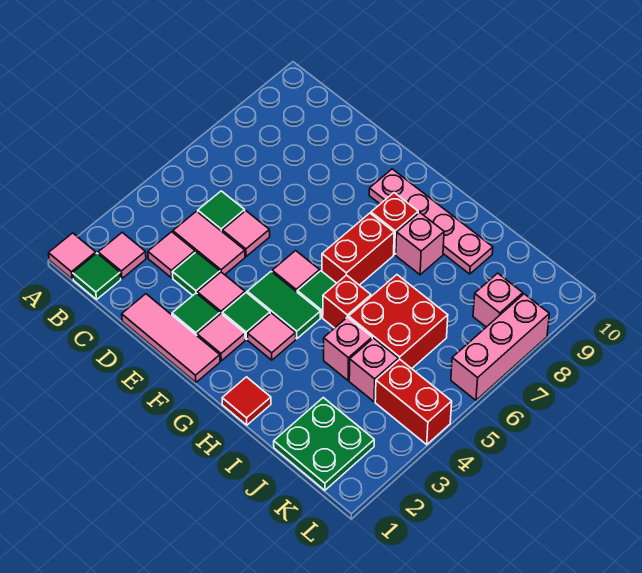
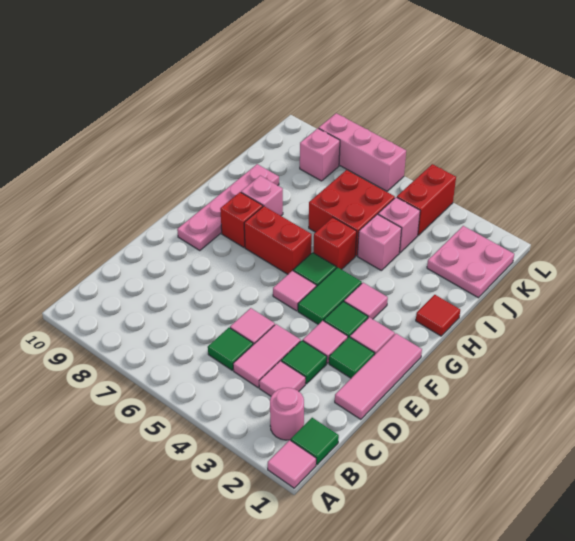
pink tile B2 level 1 -> pink round brick B2 level 1
green plate J1:K2 level 1 -> pink plate J1:K2 level 1

